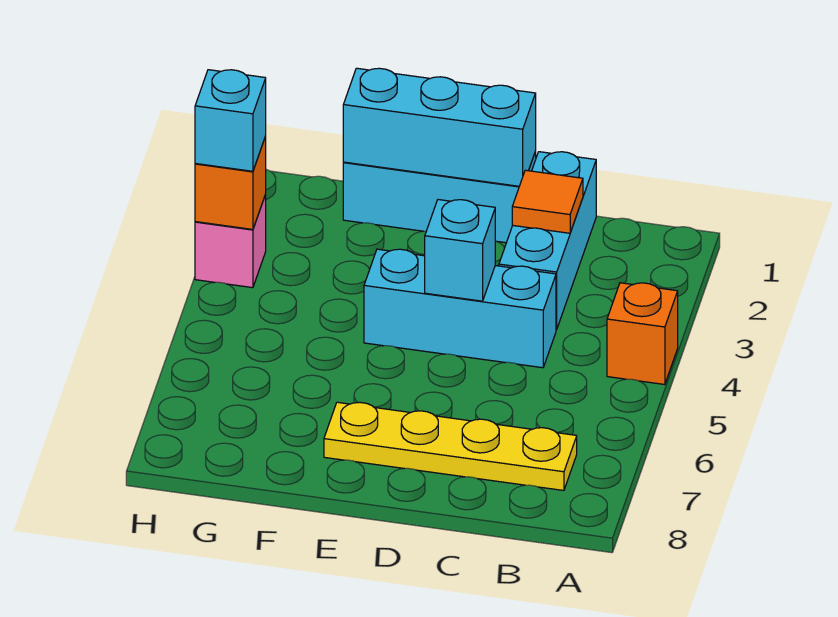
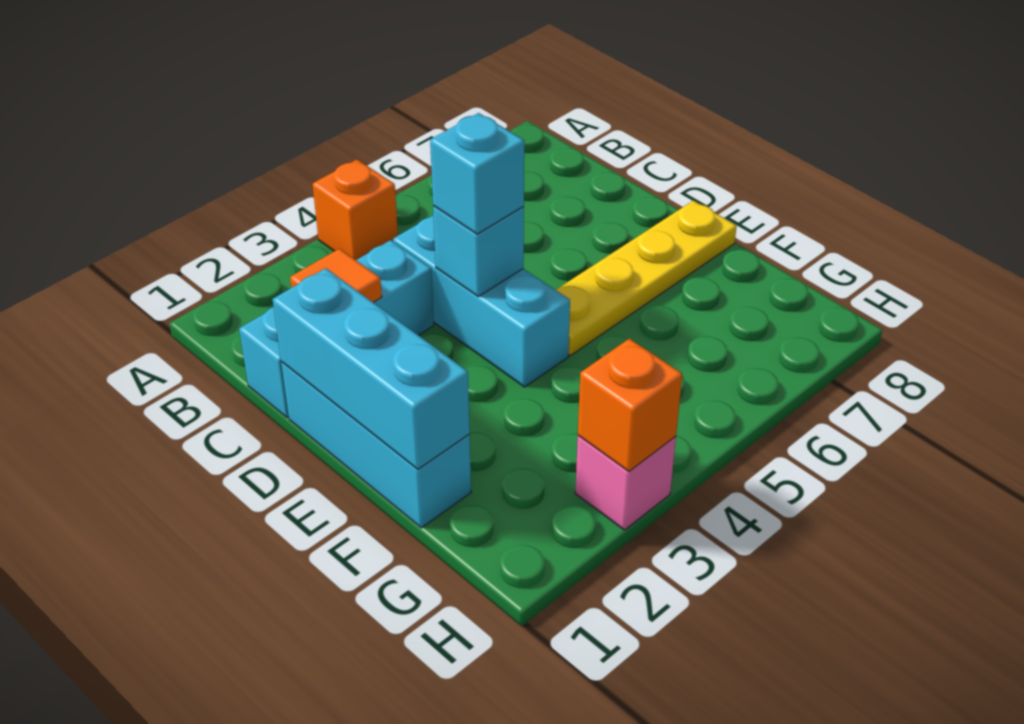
yellow plate B7:E7 level 1 -> yellow plate E5:E8 level 1
cyan brick H3 level 3 -> cyan brick D4 level 3

